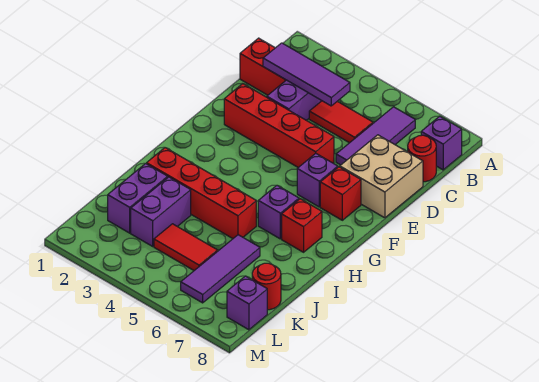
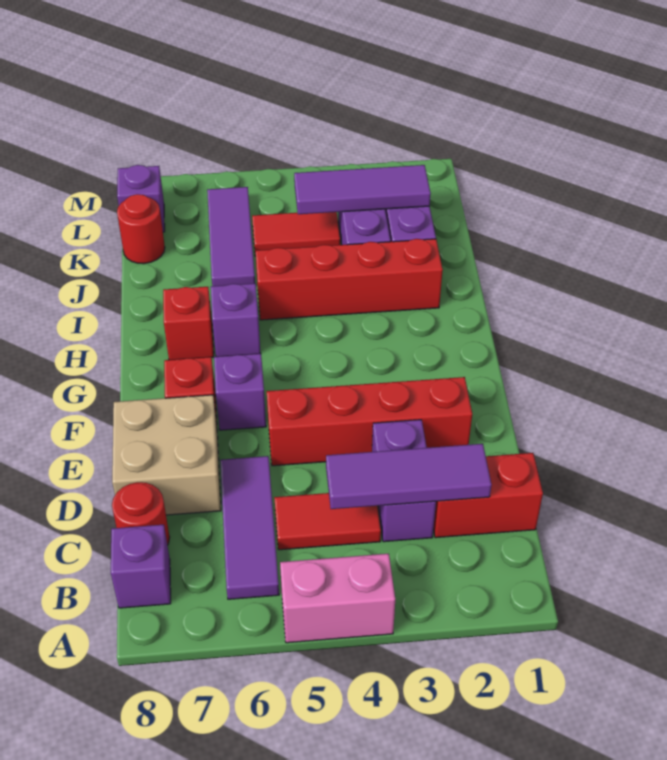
none -> pink brick A4:A5 level 1
none -> purple tile K2:K4 level 2

